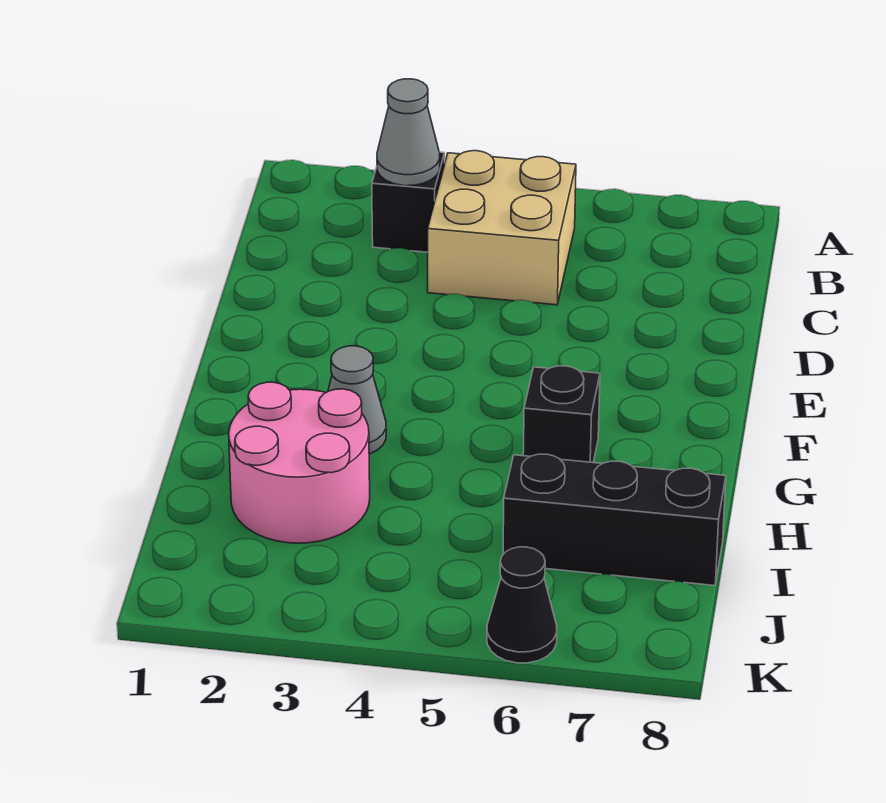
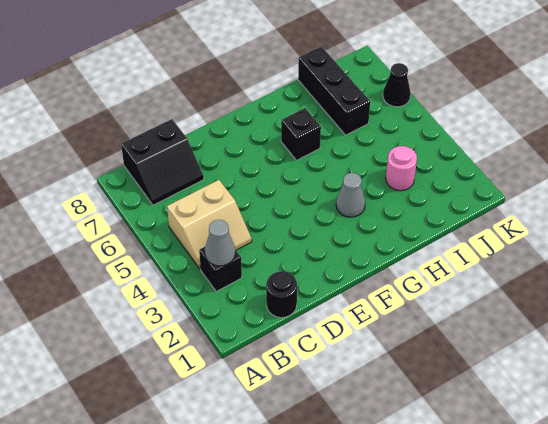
tan brick B4:C5 level 1 -> tan slope B4:C5 level 1 top 5
none -> black slope B7:C8 level 1 top 8
none -> black round brick C1 level 1
pink round brick H2:I3 level 1 -> pink round brick I3 level 1

